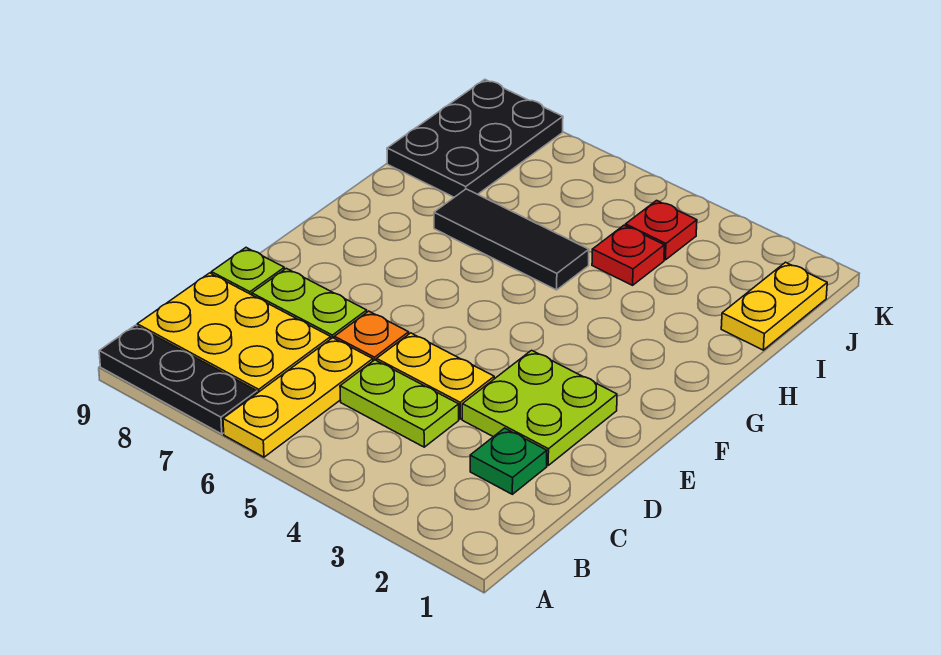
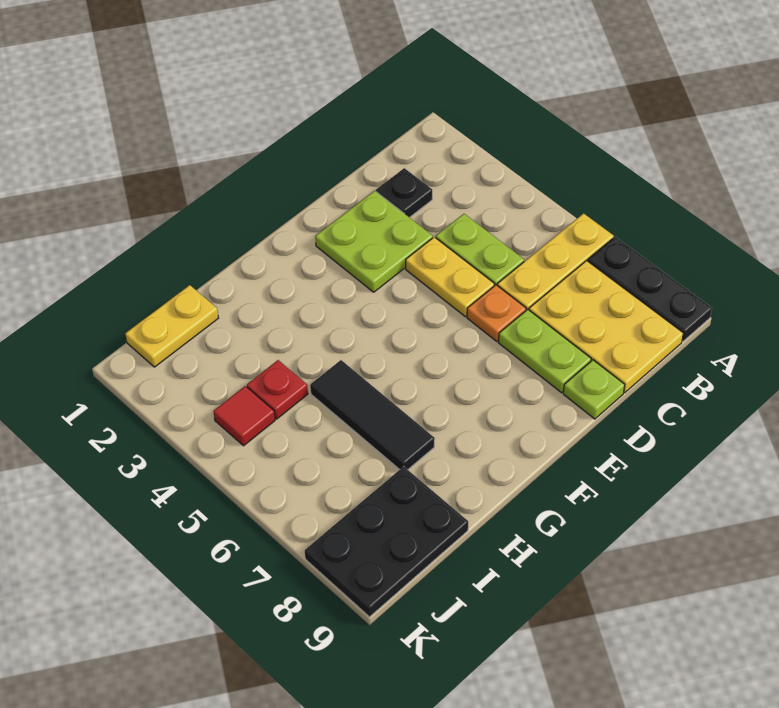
green plate C2 level 1 -> black plate C2 level 1
red plate J4 level 1 -> red tile J4 level 1

